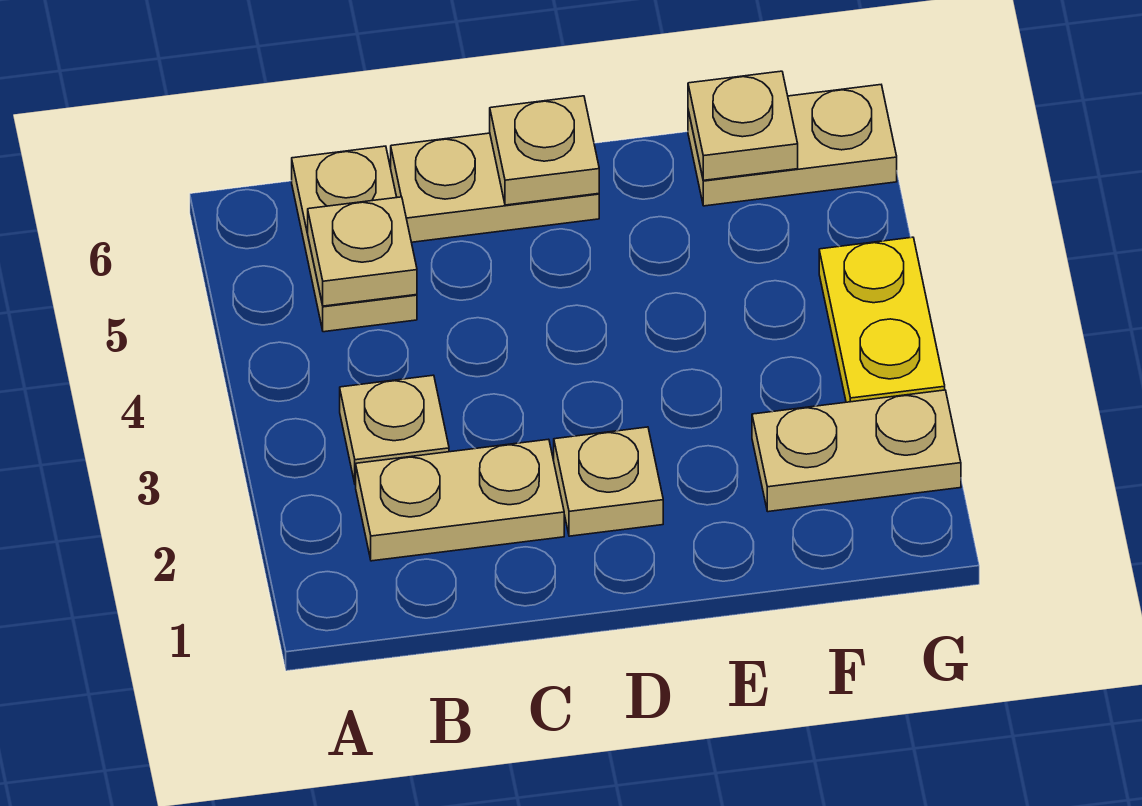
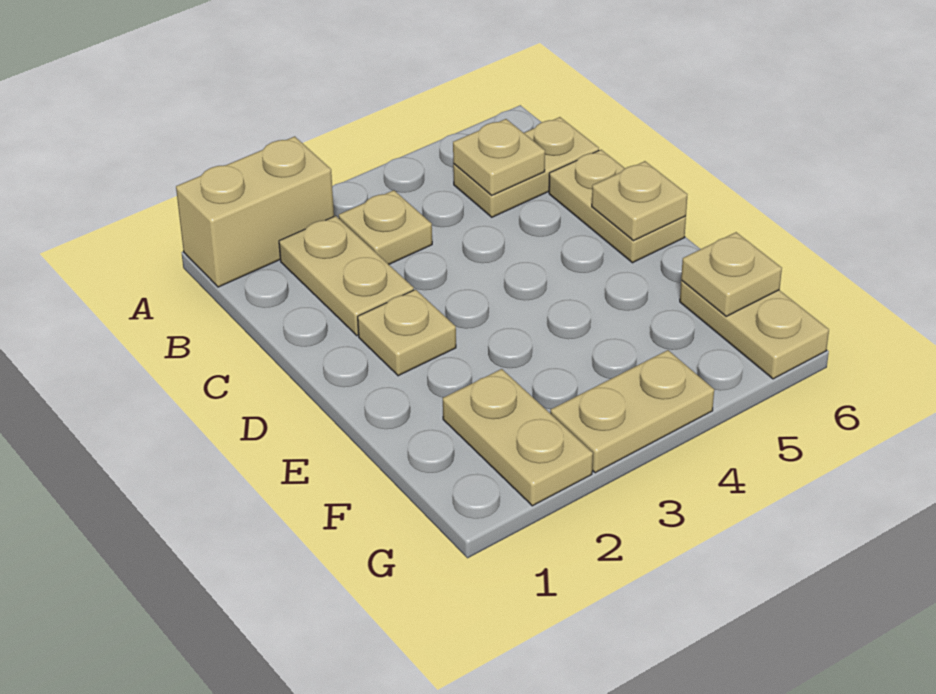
none -> tan brick A1:A2 level 1
yellow plate G3:G4 level 1 -> tan plate G3:G4 level 1

